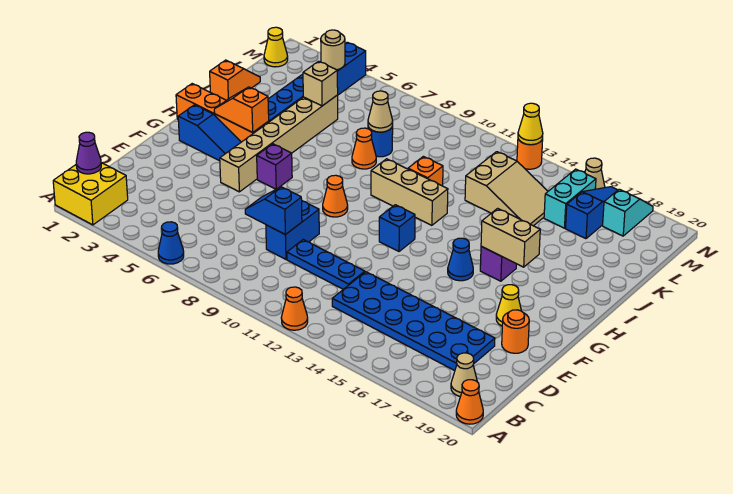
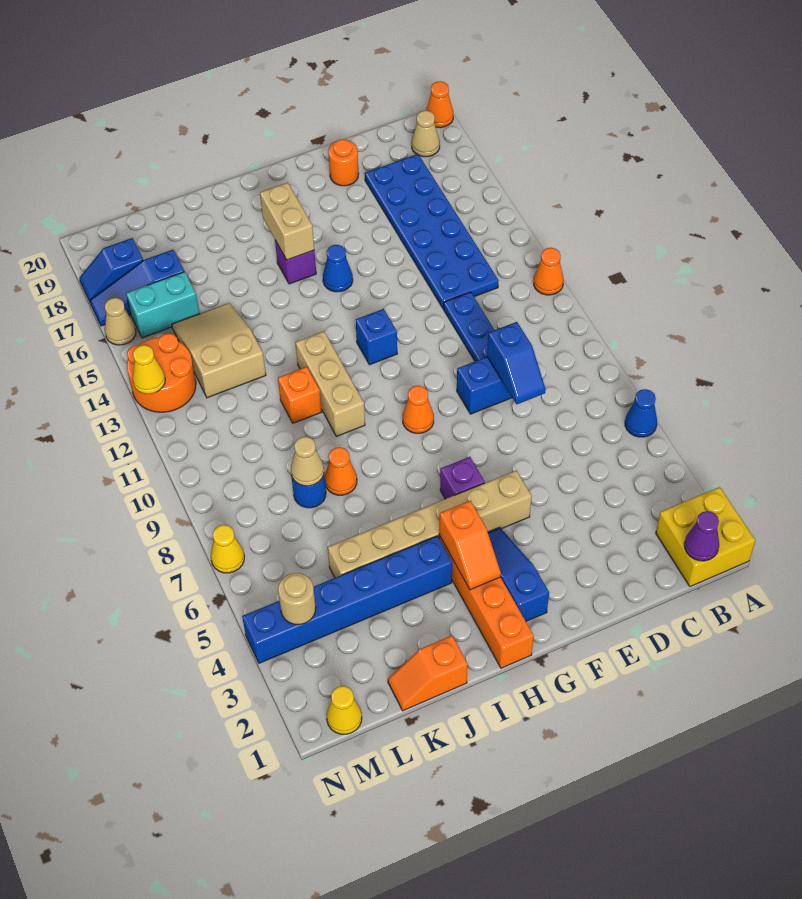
yellow cone F18 level 1 -> yellow cone N7 level 1
tan brick K5 level 2 -> none
cyan slope M18:N18 level 1 top M -> blue slope M18:N18 level 1 top M
orange round brick N13 level 1 -> orange round brick M13:N14 level 1

